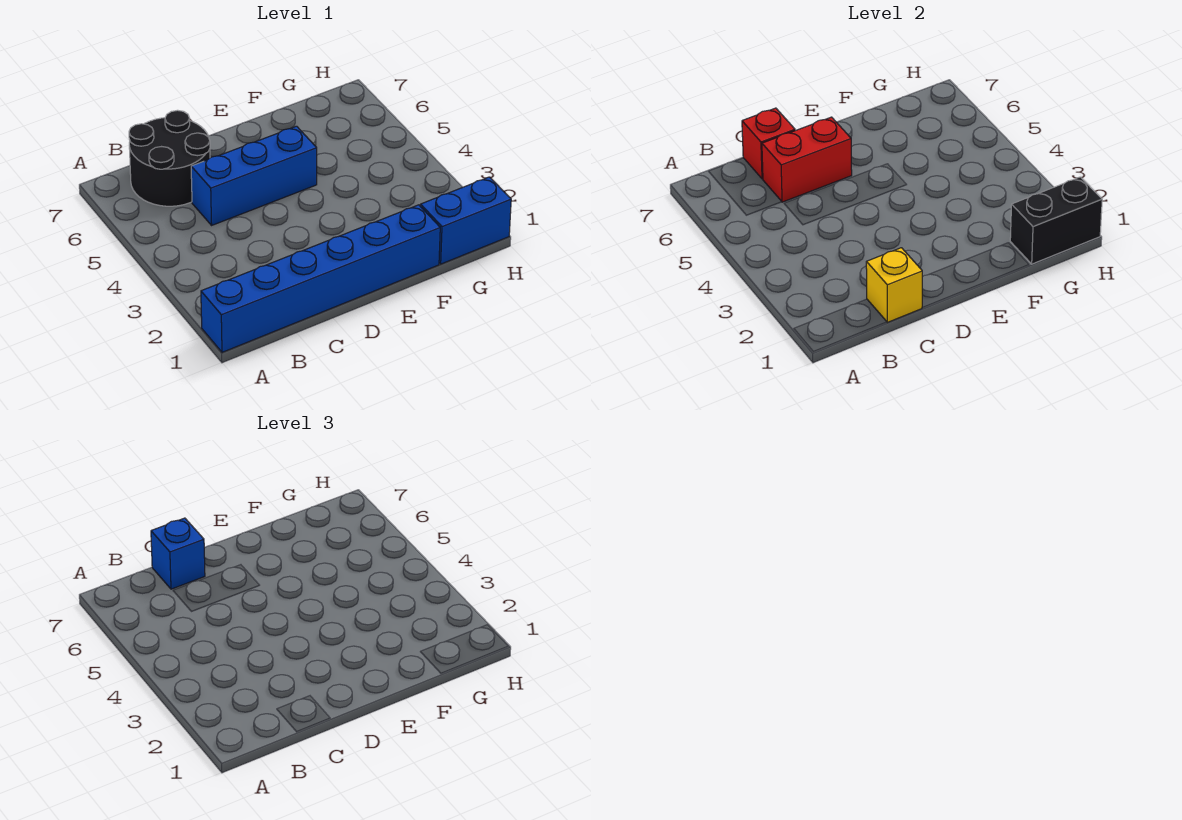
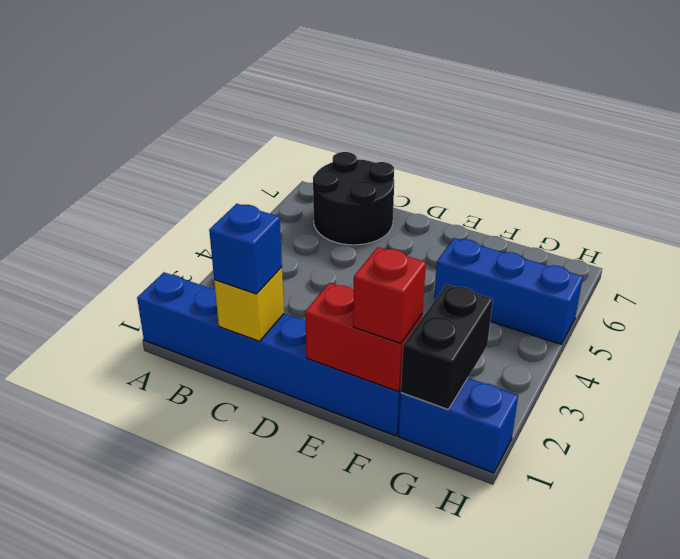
blue brick C5:E5 level 1 -> blue brick F5:H5 level 1
red brick C6:D6 level 2 -> red brick E1:F1 level 2
red brick C7 level 2 -> red brick F1 level 3
blue brick C7 level 3 -> blue brick C1 level 3
black brick G1:H1 level 2 -> black brick G1:G2 level 2

